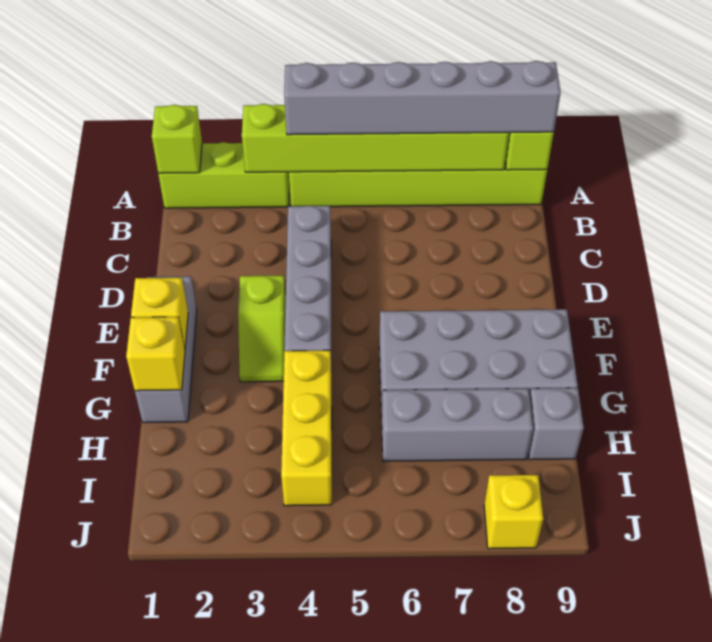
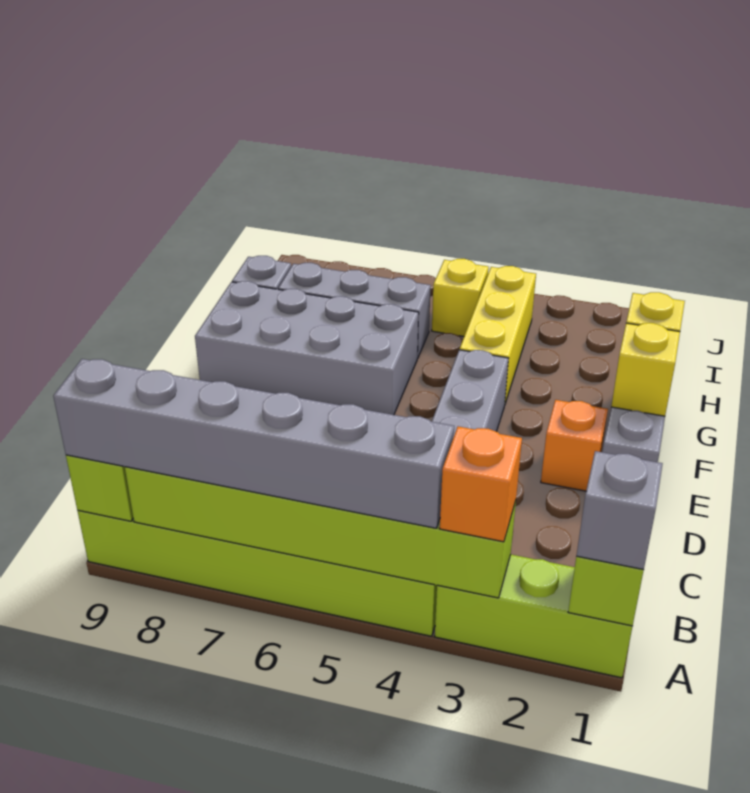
none -> grey brick A1 level 3
none -> orange brick A3 level 3
none -> orange brick E2 level 1
lime slope E3:F3 level 1 top E -> none
yellow brick J8 level 1 -> yellow brick I5 level 1

